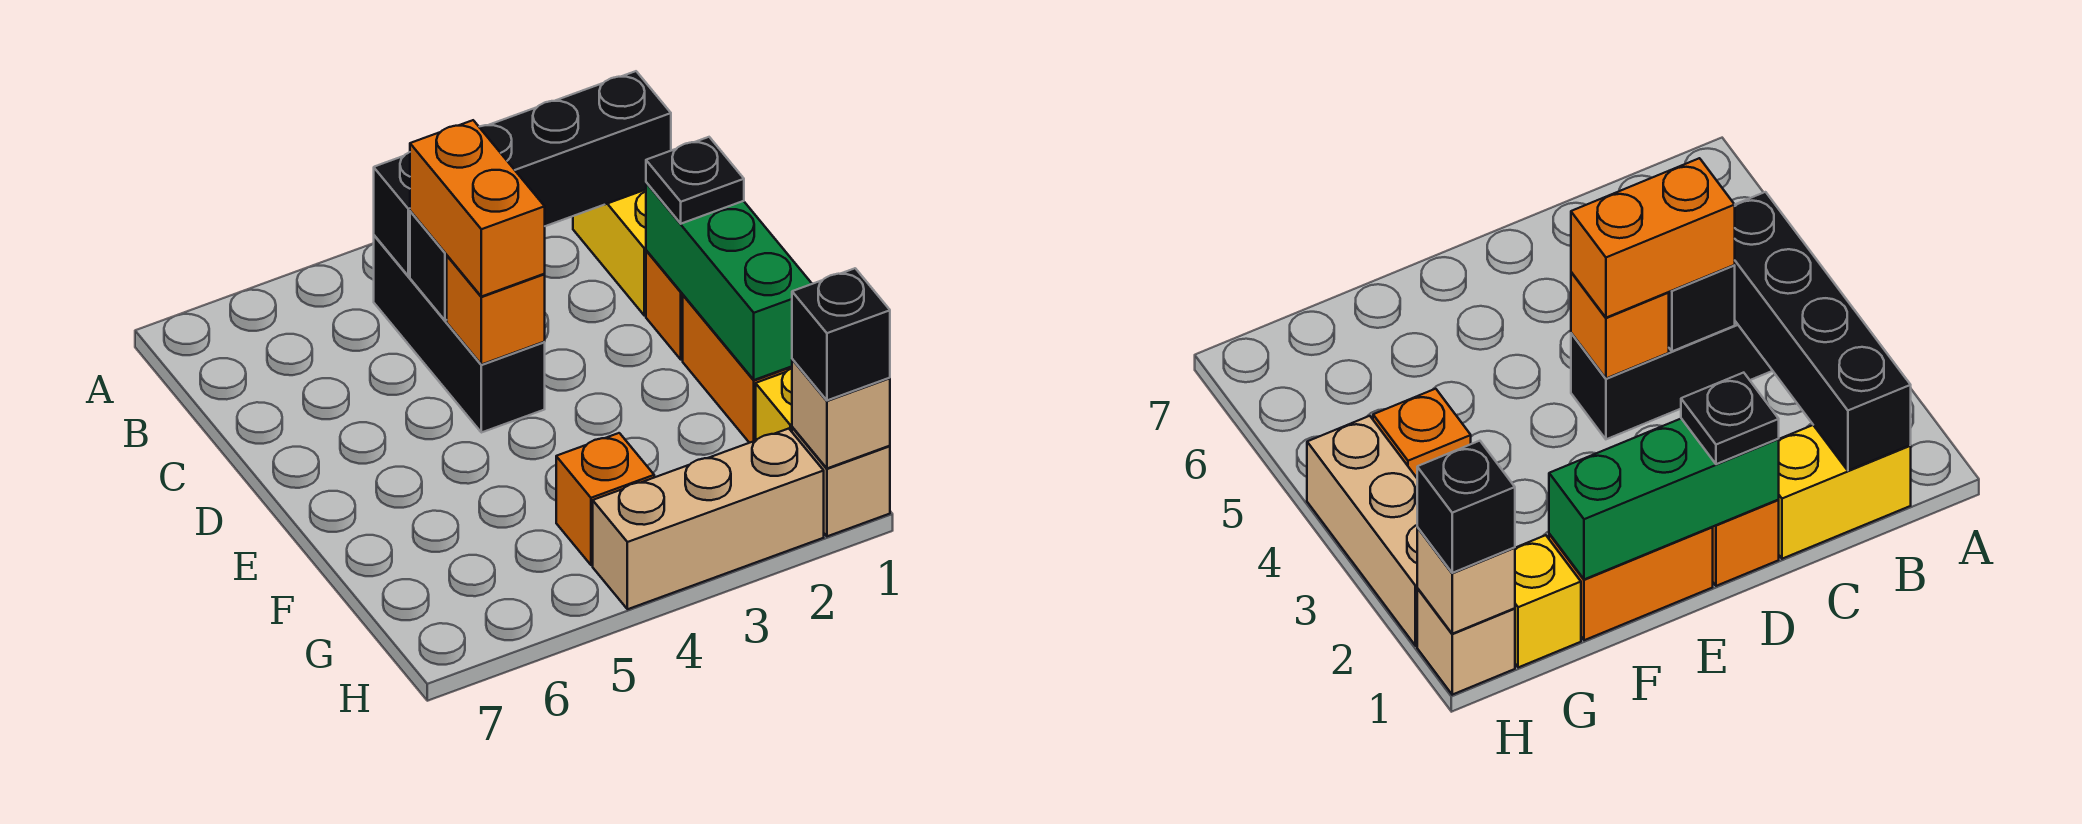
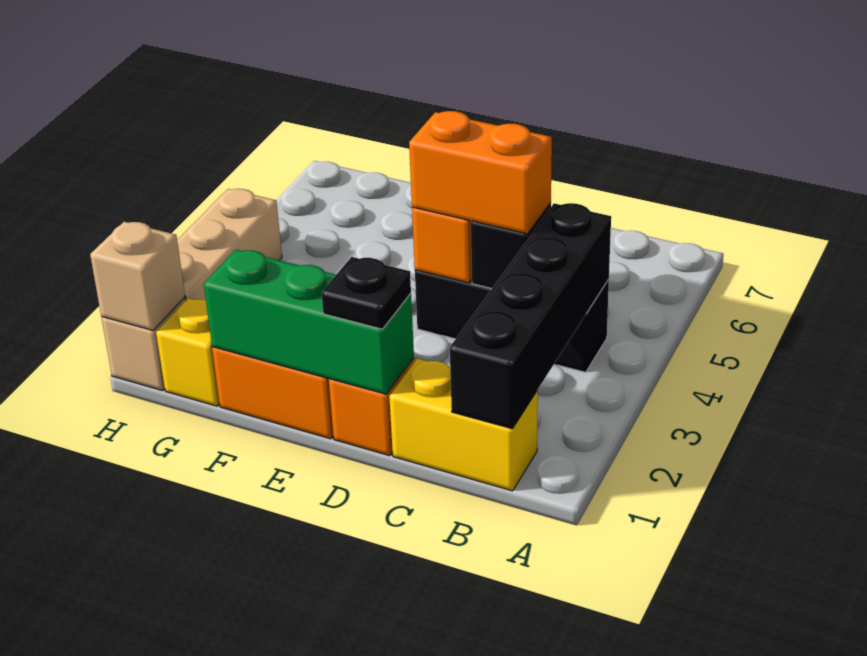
orange brick G4 level 1 -> none
black brick H1 level 3 -> none

